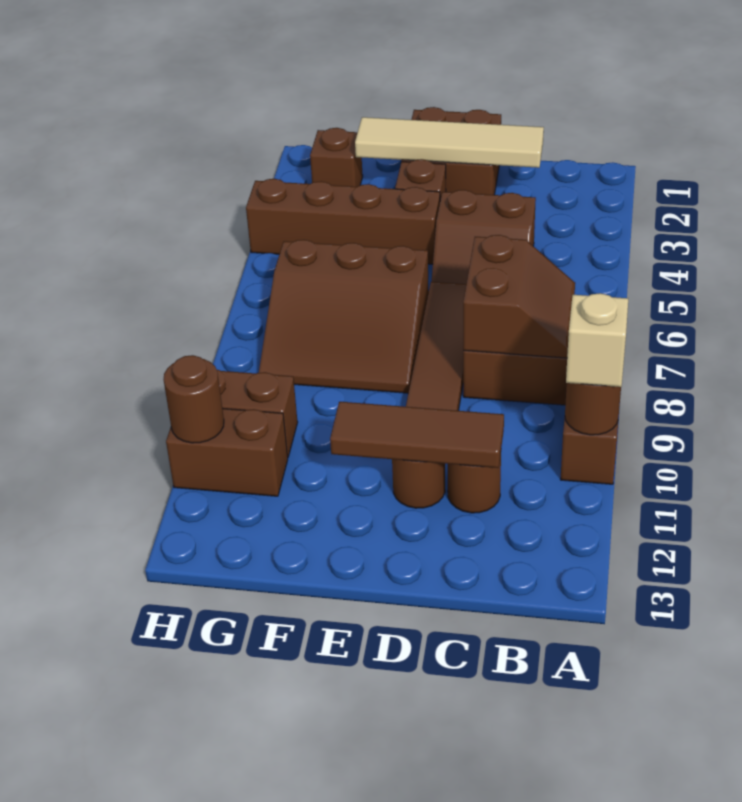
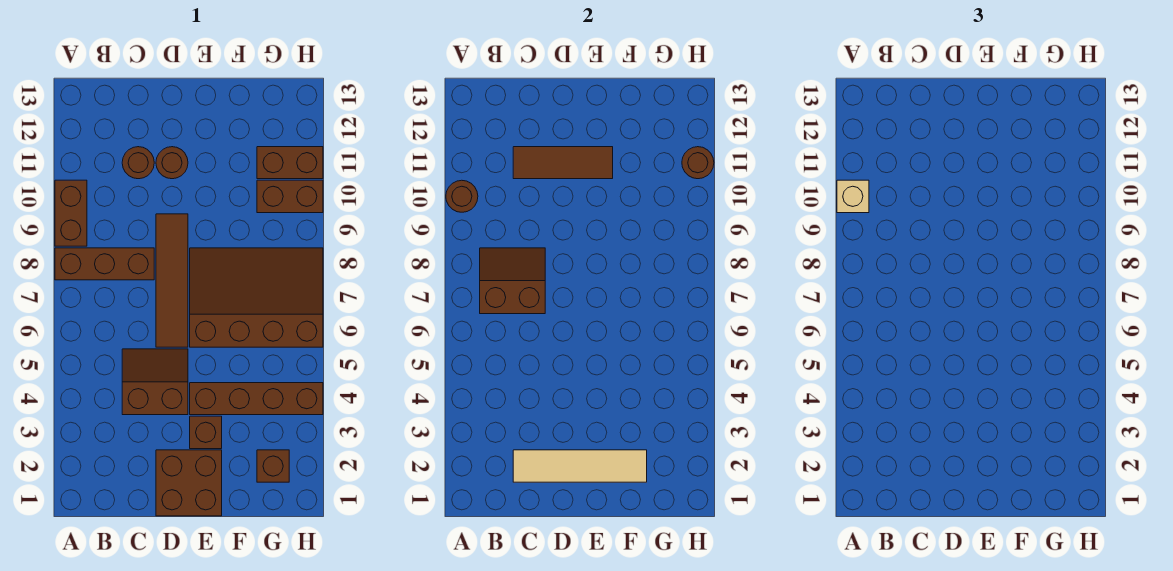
brown slope B7:C8 level 2 top C -> brown slope B7:C8 level 2 top 7
brown slope E6:G8 level 1 top 6 -> brown slope E6:H8 level 1 top 6

